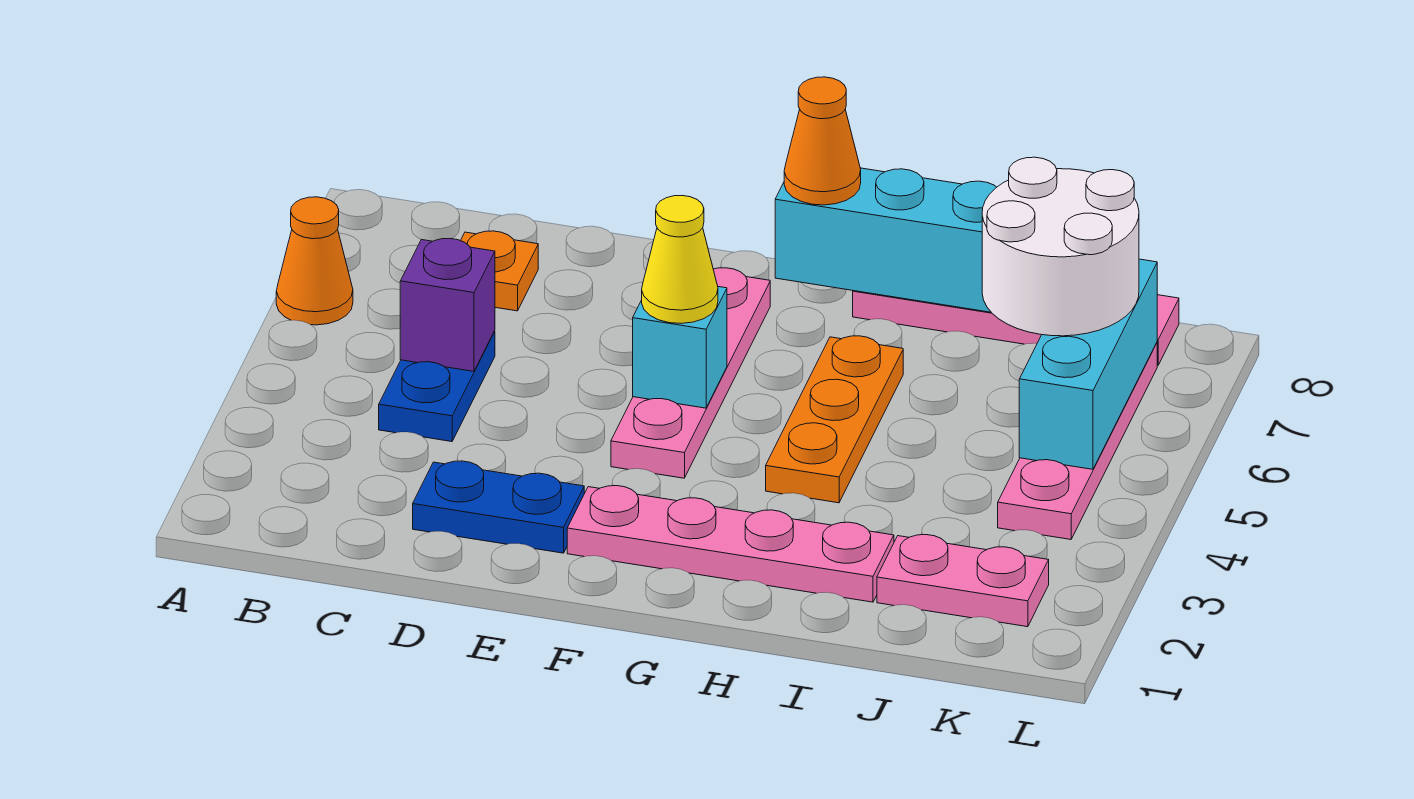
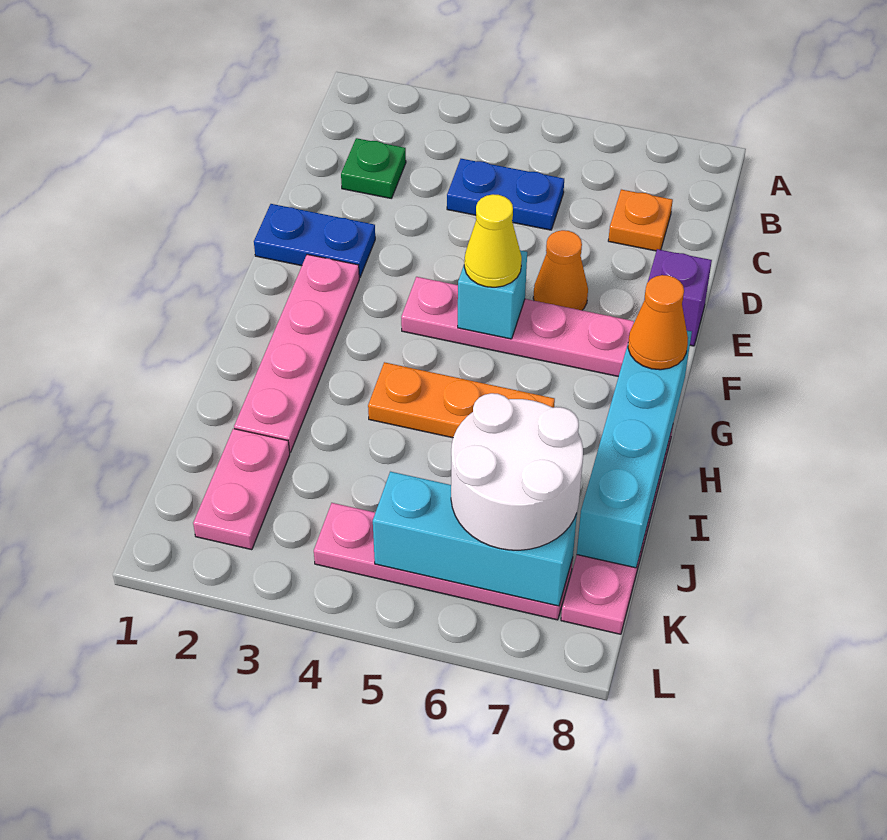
orange cone A6 level 1 -> orange cone E6 level 1
none -> green plate C2 level 1
purple brick C5 level 2 -> purple brick E8 level 1
blue plate D2:E2 level 1 -> blue plate E1:E2 level 1

